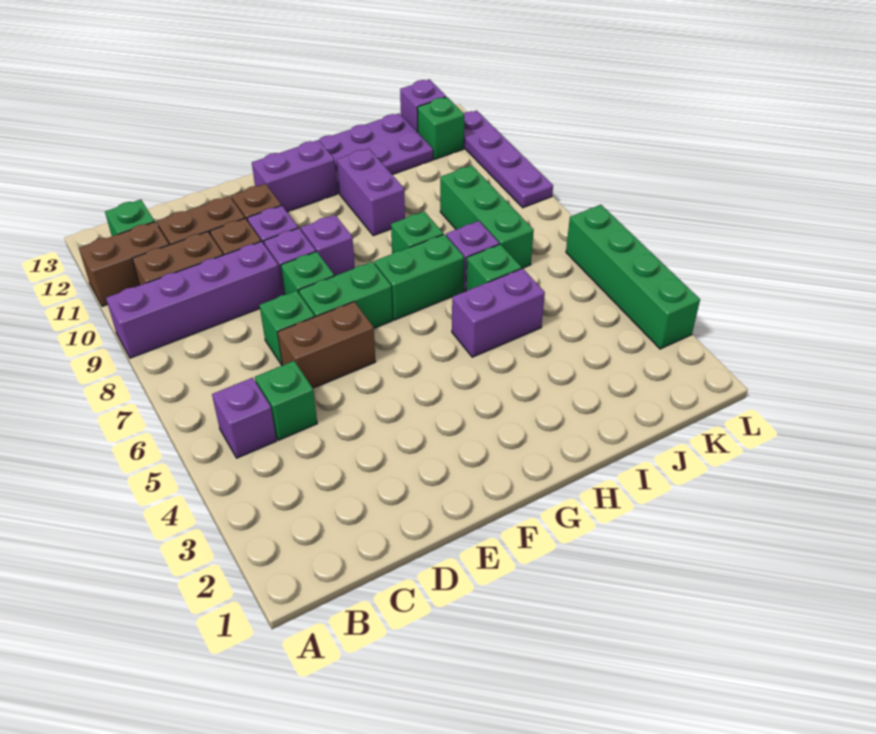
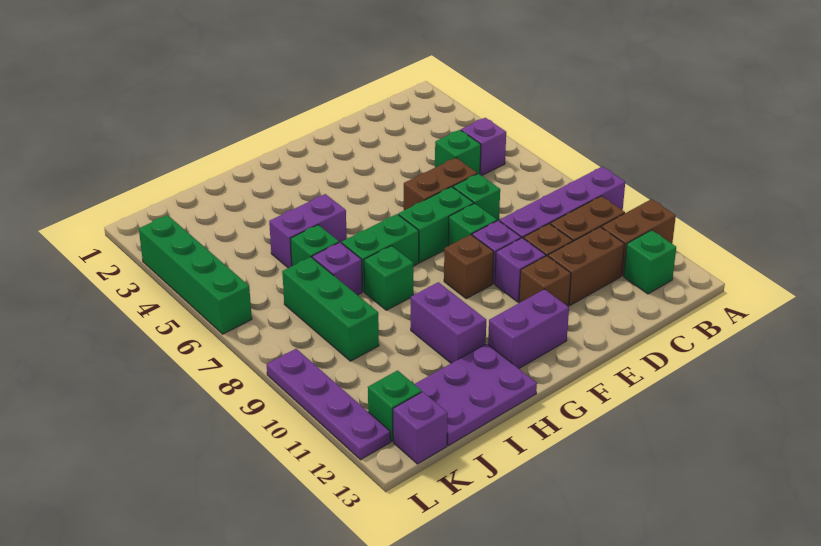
purple brick F9 level 1 -> brown brick F9 level 1

